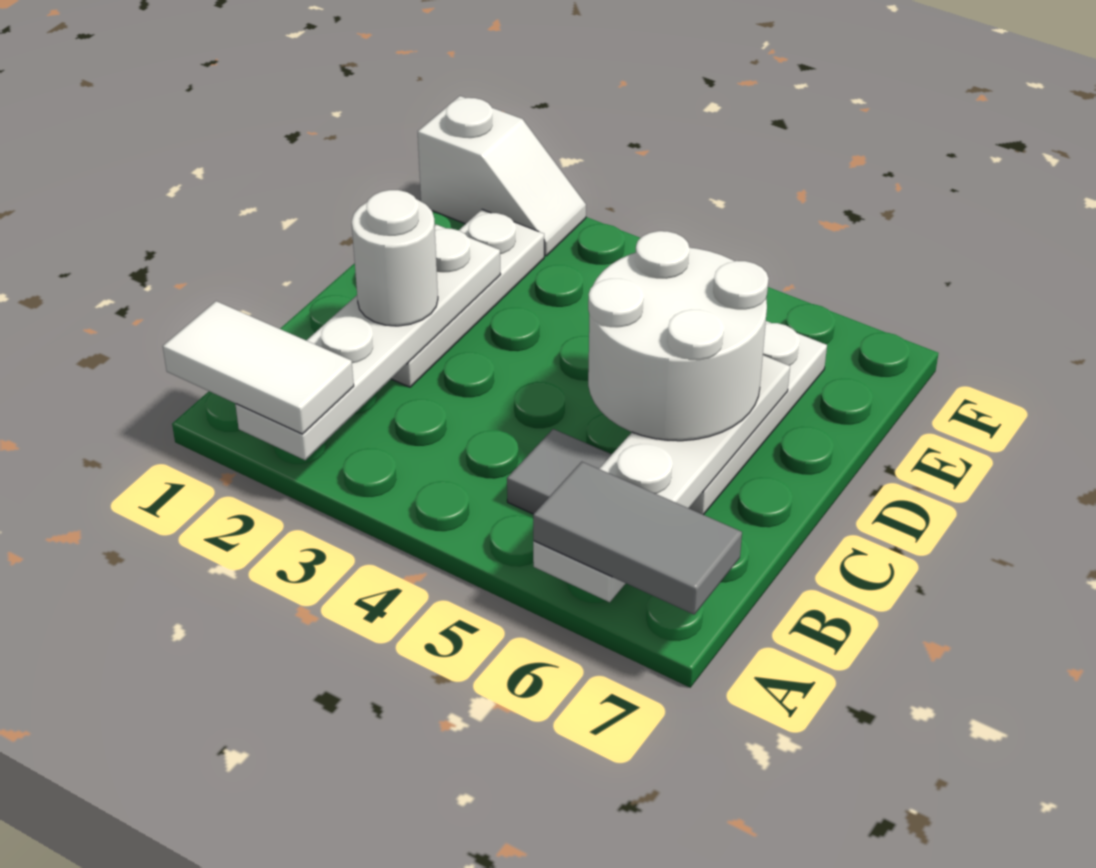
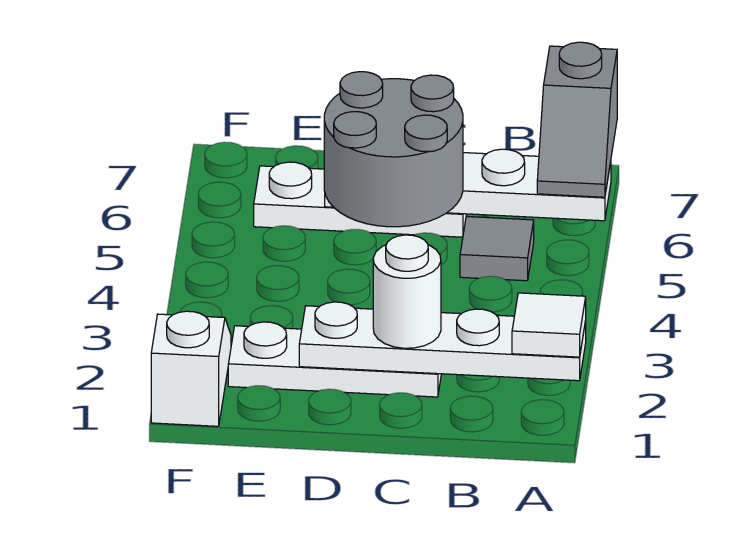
white tile A1:A2 level 3 -> white tile A2 level 3
grey tile A6:A7 level 3 -> grey slope A6:A7 level 3 top 7
white round brick C5:D6 level 3 -> grey round brick C5:D6 level 3

